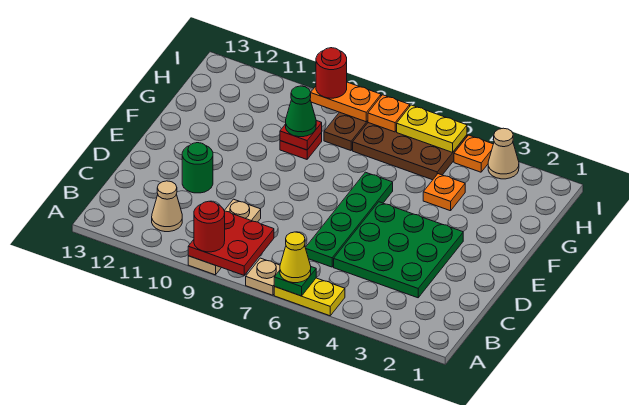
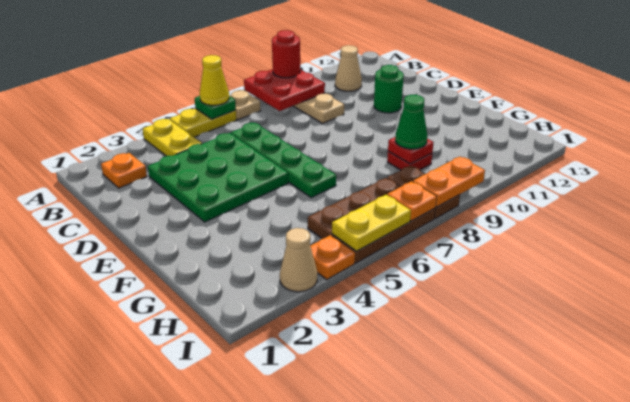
none -> yellow plate A4:B4 level 1
orange plate G4 level 1 -> orange plate B2 level 1
red round brick I9 level 3 -> none

